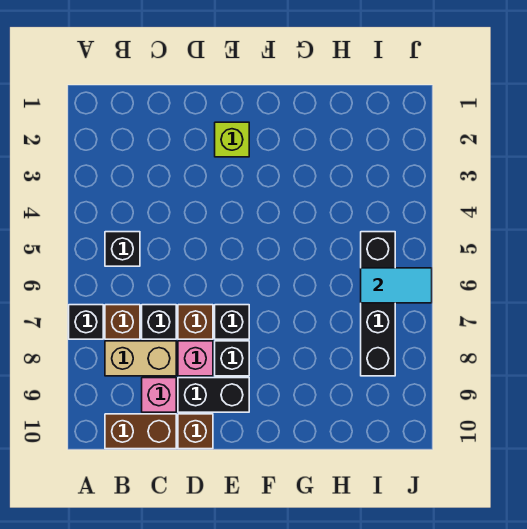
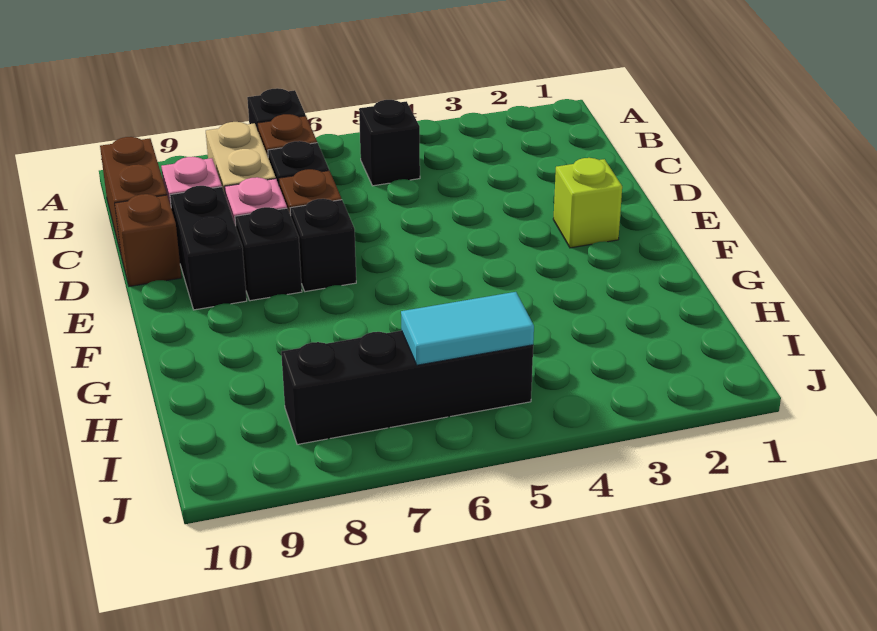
cyan tile I6:J6 level 2 -> cyan tile I5:I6 level 2

